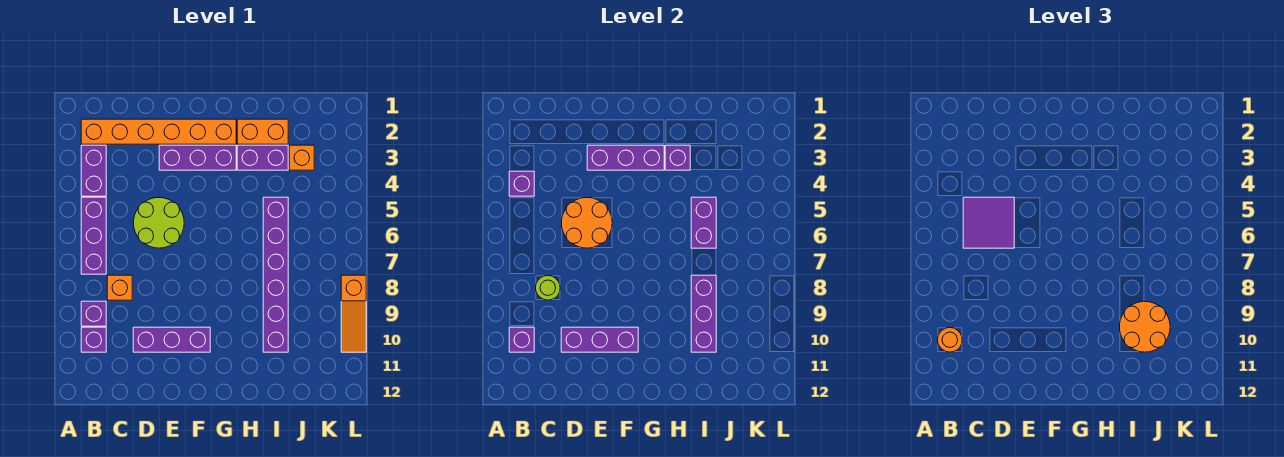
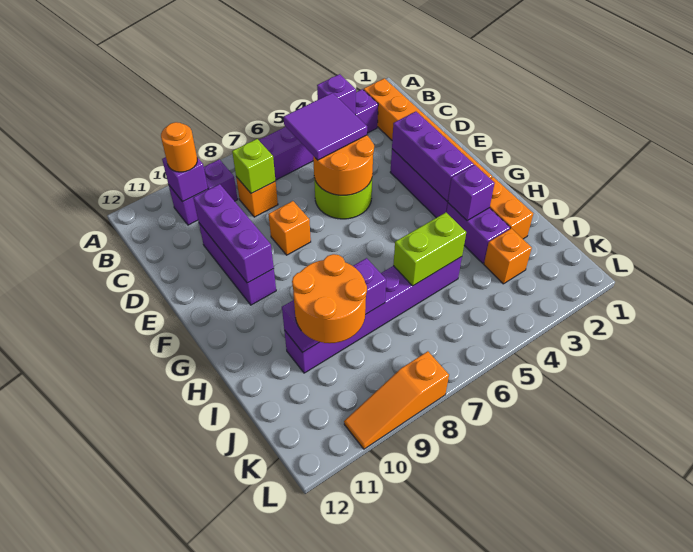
lime round brick C8 level 2 -> lime brick C8 level 2
none -> orange brick E8 level 1
purple brick I5:I6 level 2 -> lime brick I5:I6 level 2

